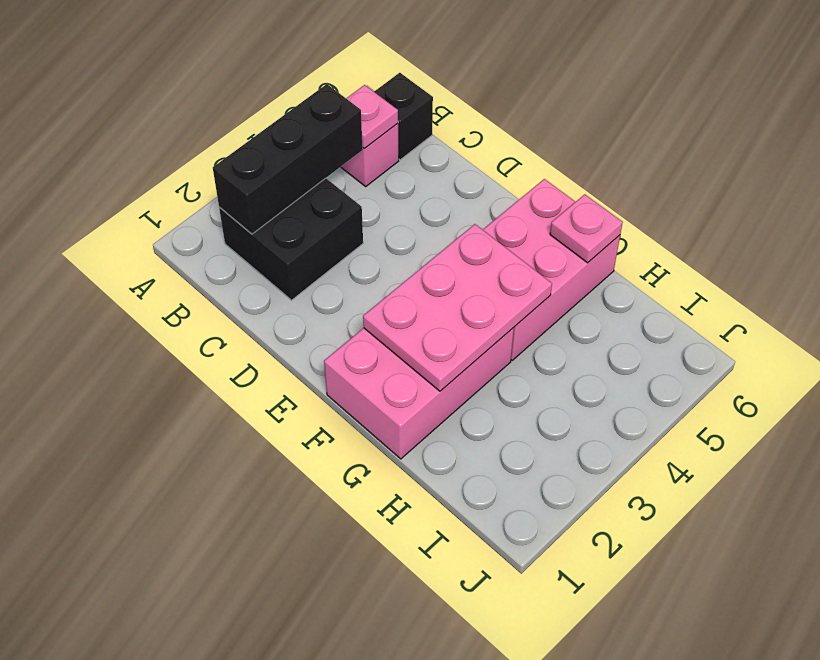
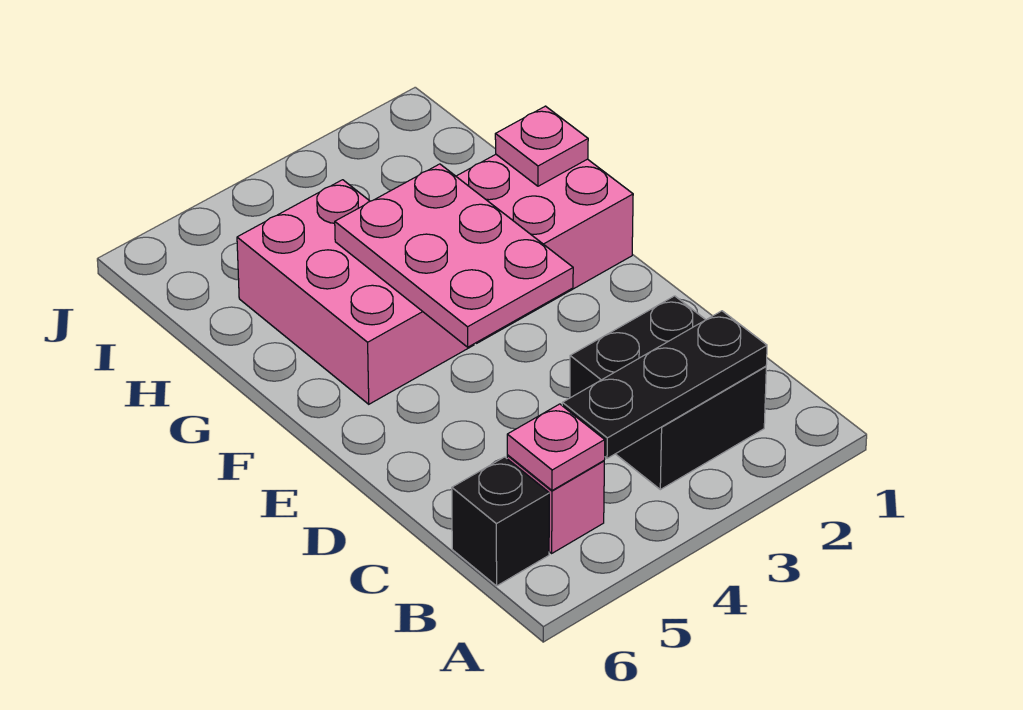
black brick B2:B4 level 2 -> black plate B2:B4 level 2
pink plate F2:G4 level 2 -> pink plate E3:G4 level 2
pink brick F4:G6 level 1 -> pink brick F4:H5 level 1
pink plate G6 level 2 -> pink plate G1 level 2

